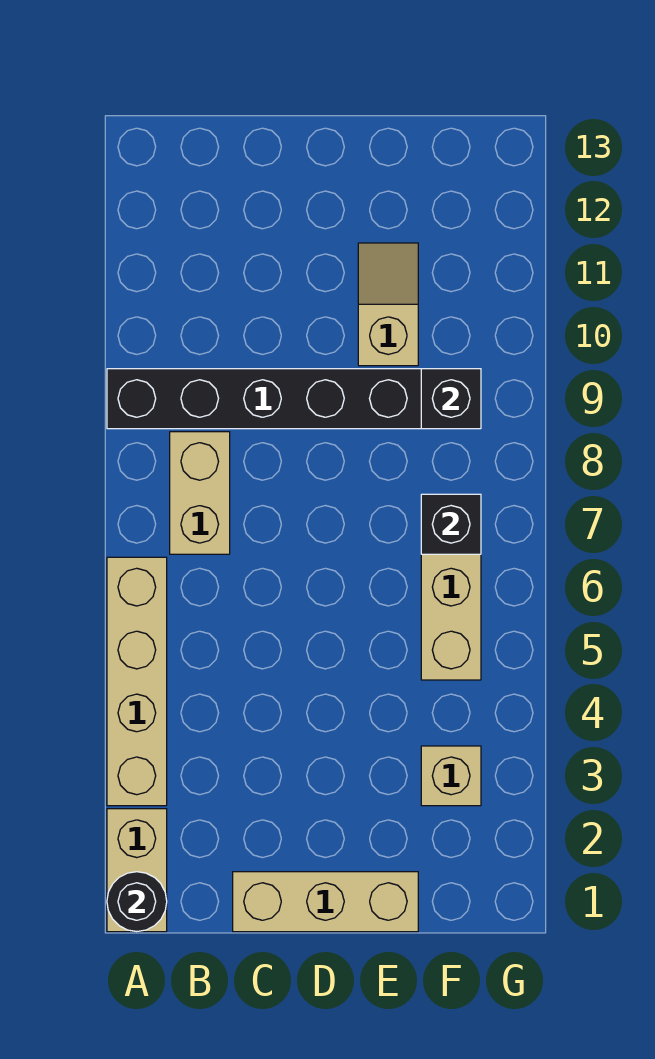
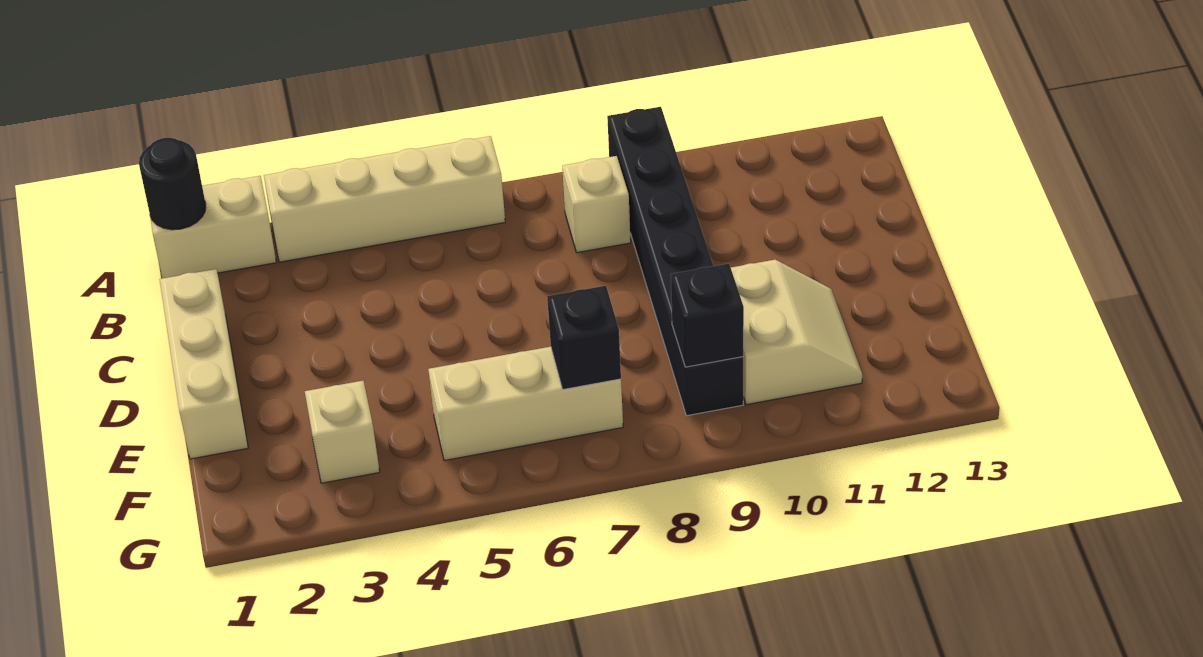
tan brick B7:B8 level 1 -> tan brick B8 level 1
tan slope E10:E11 level 1 top 10 -> tan slope E10:F11 level 1 top 10

